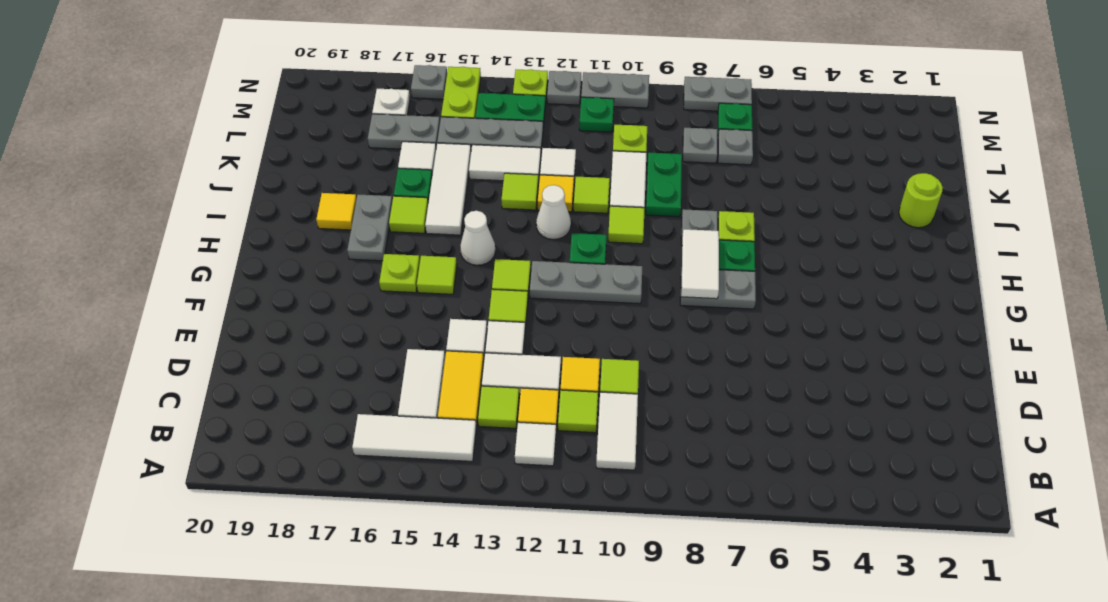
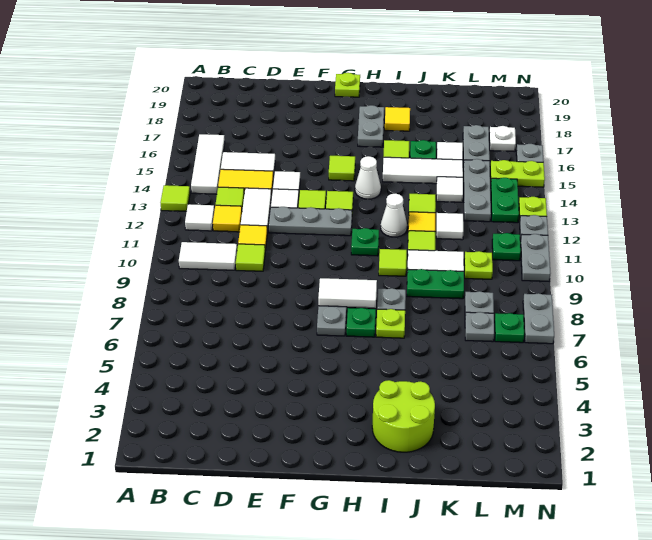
lime tile C11 level 1 -> lime tile A13 level 1
grey plate G10:G12 level 1 -> grey plate E12:G12 level 1
lime plate G16 level 1 -> lime plate G20 level 1
grey plate H17:I17 level 1 -> grey plate H17:H18 level 1
lime round brick J2 level 1 -> lime round brick I2:J3 level 1
white tile K13:K14 level 1 -> white tile K14 level 1

